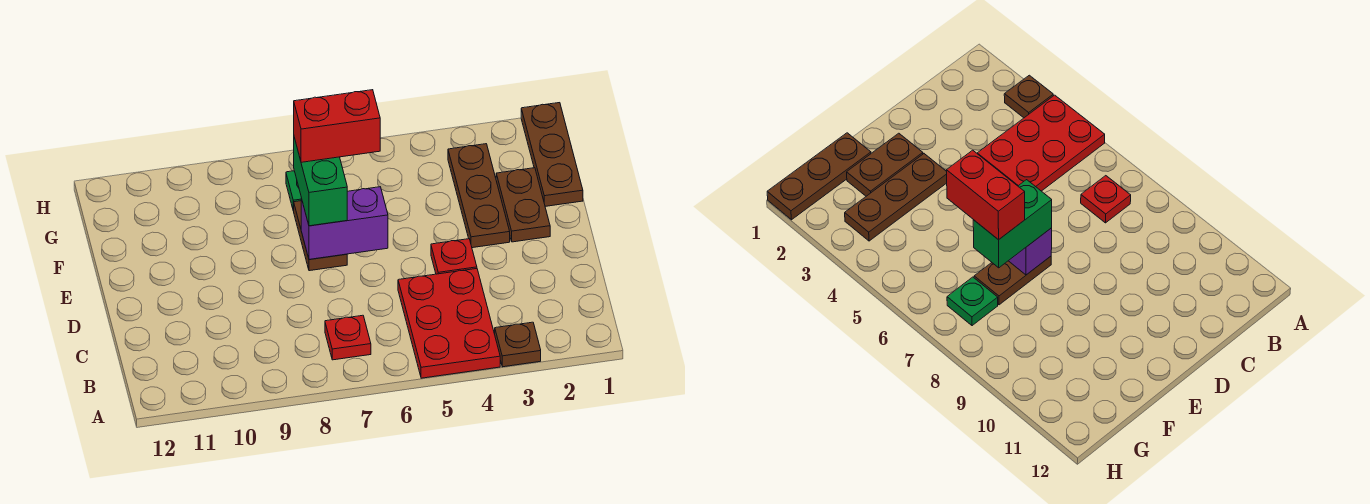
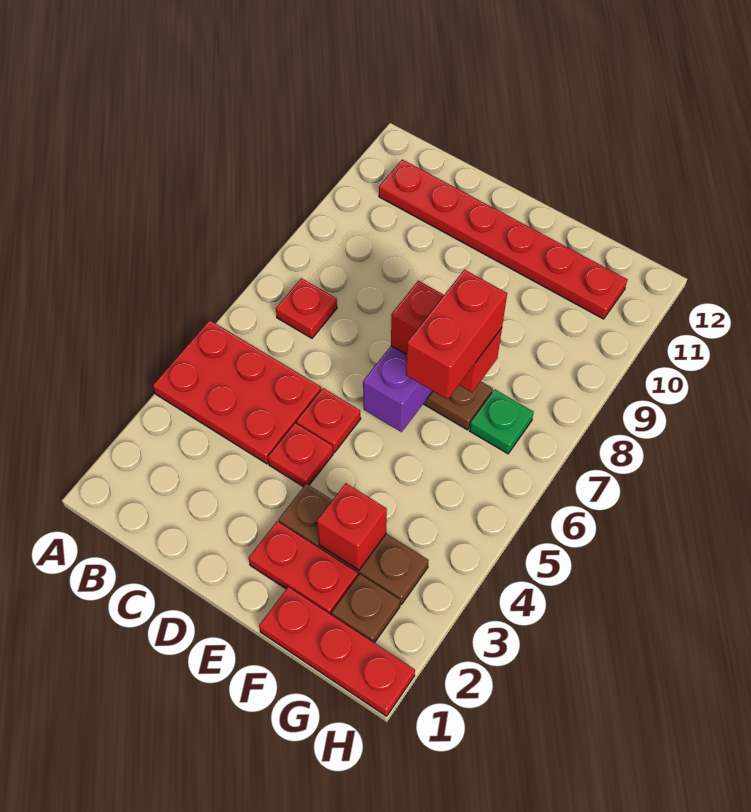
brown plate A3 level 1 -> brown plate G2 level 1
none -> red plate B11:G11 level 1
none -> red plate D5 level 1
brown plate E2:F2 level 1 -> red plate E2:F2 level 1
green brick E7:F7 level 3 -> red brick E7:F7 level 3
brown plate F1:H1 level 1 -> red plate F1:H1 level 1
none -> red brick F3 level 2

